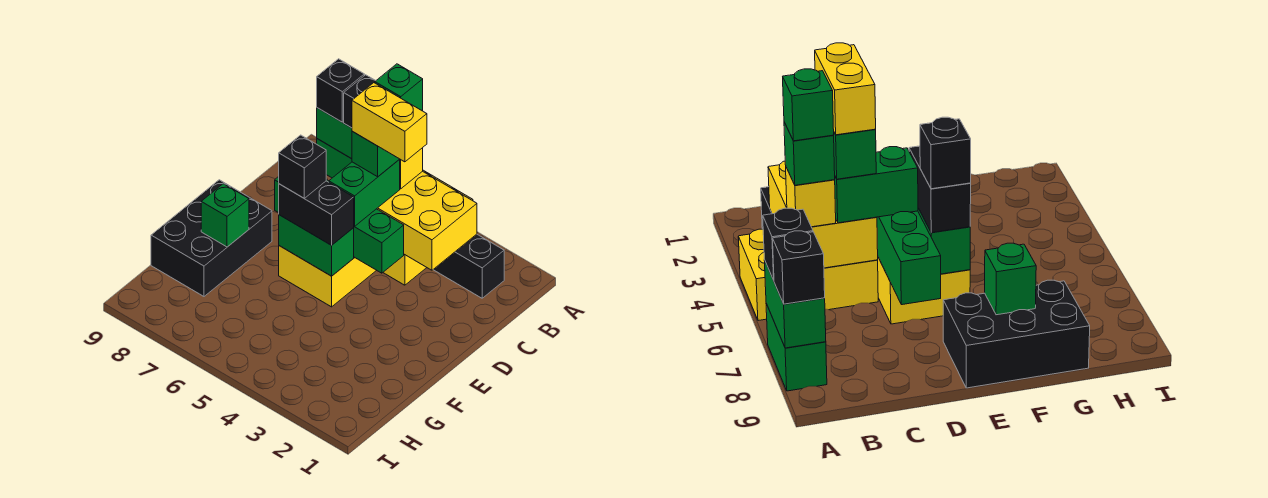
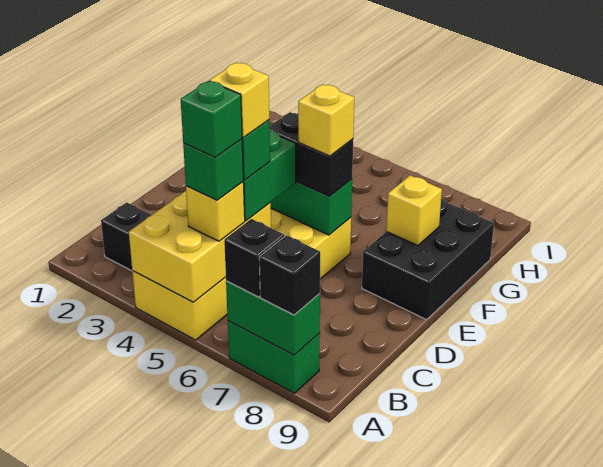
yellow brick B3:C5 level 2 -> yellow brick A4:C5 level 2
yellow brick C4:C5 level 5 -> yellow brick C5 level 5
green brick D4:D7 level 2 -> none
black brick E6 level 4 -> yellow brick E6 level 4
green brick F8 level 2 -> yellow brick F8 level 2

